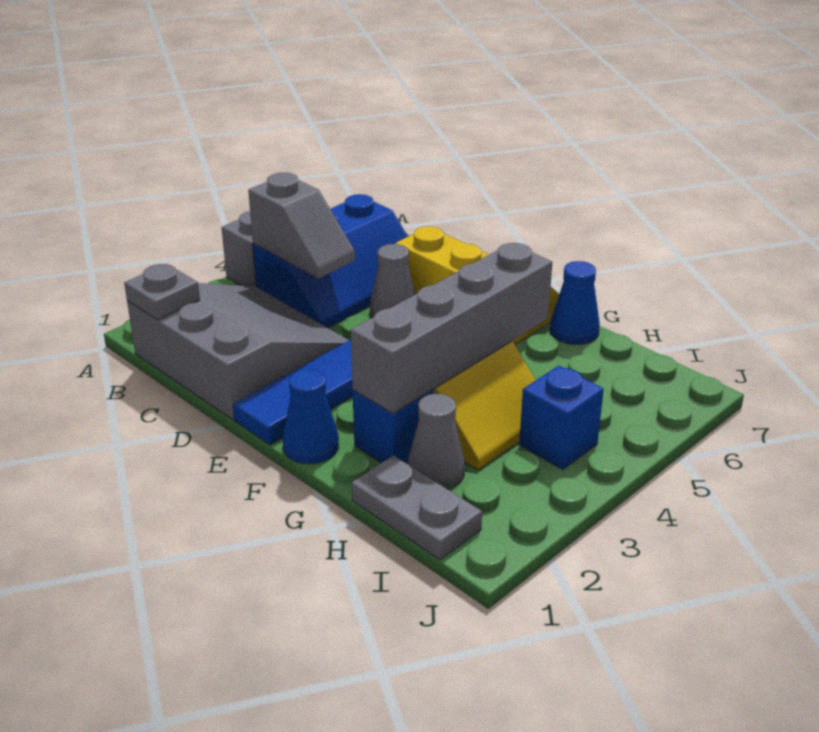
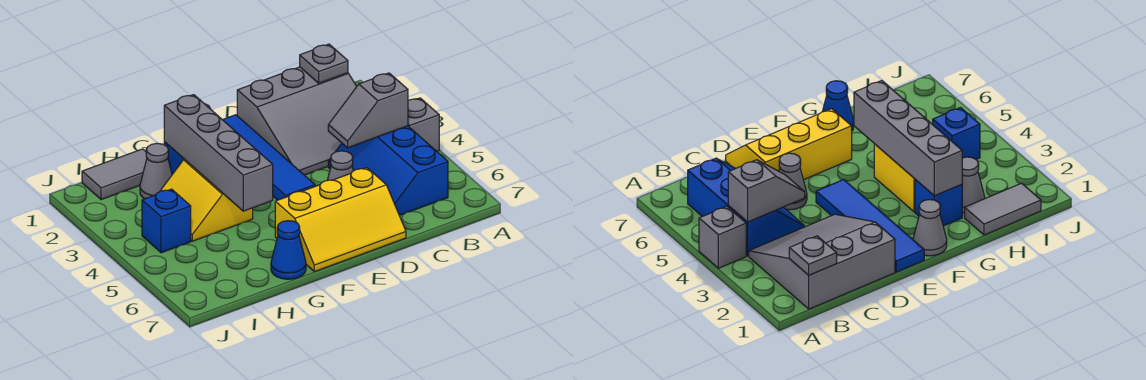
blue cone F1 level 1 -> grey cone F1 level 1
grey plate H1:I1 level 1 -> grey tile H1:I1 level 1

